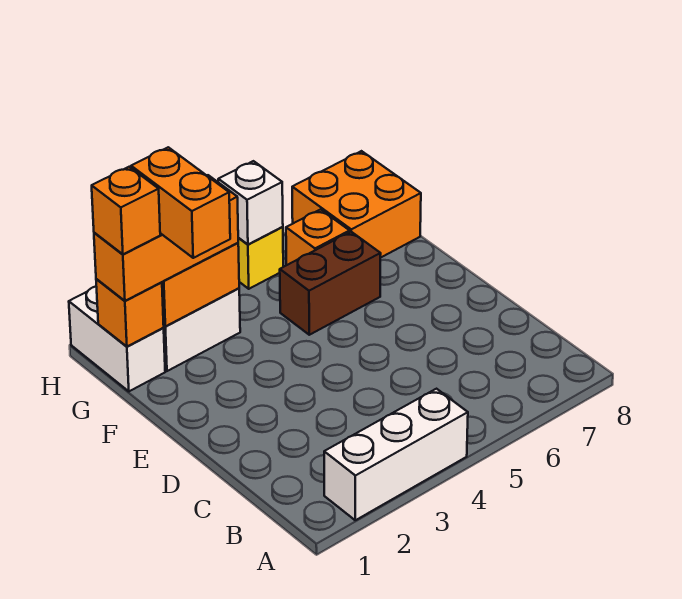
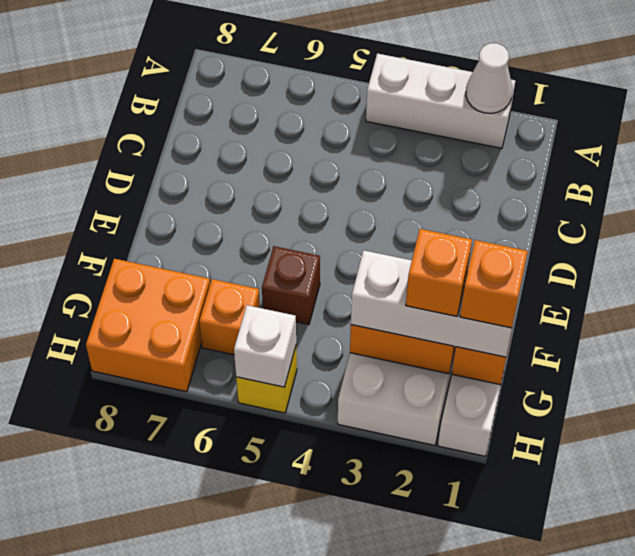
none -> white cone A2 level 2
orange brick F2:G2 level 4 -> orange brick G2 level 4
brown brick F5:F6 level 1 -> brown brick F5 level 1
orange brick G1:G3 level 3 -> white brick G1:G3 level 3

